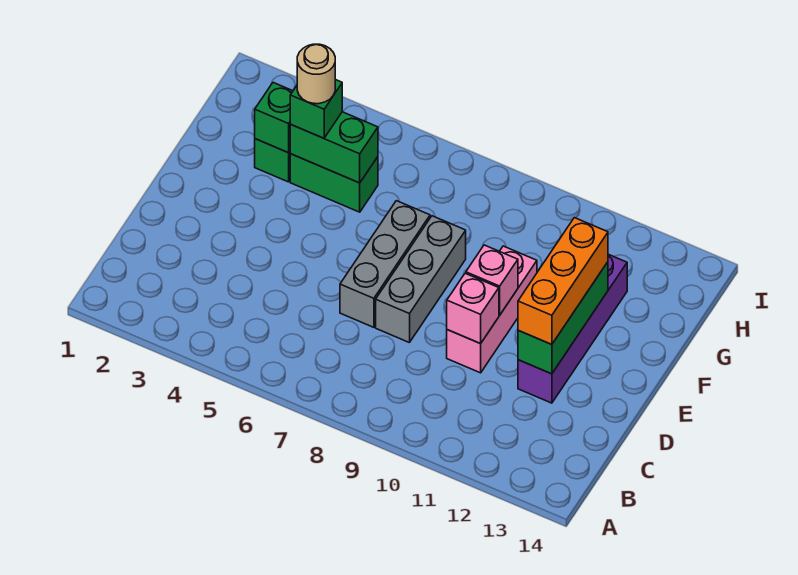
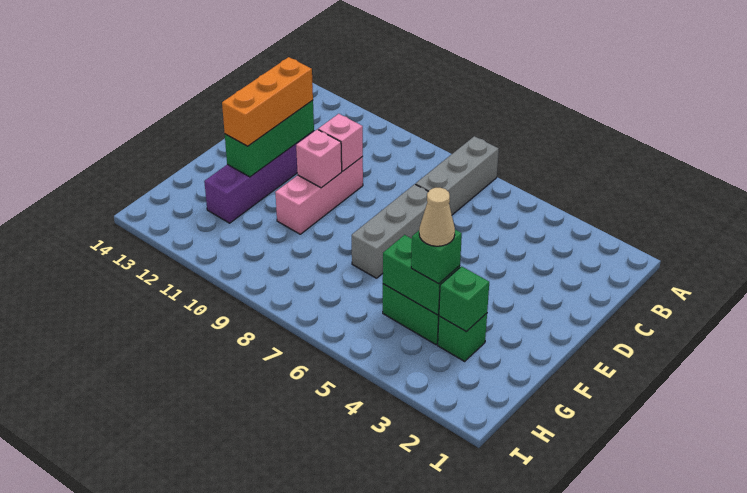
grey brick D8:F8 level 1 -> grey brick A7:C7 level 1
tan round brick G4 level 4 -> tan cone G4 level 4

